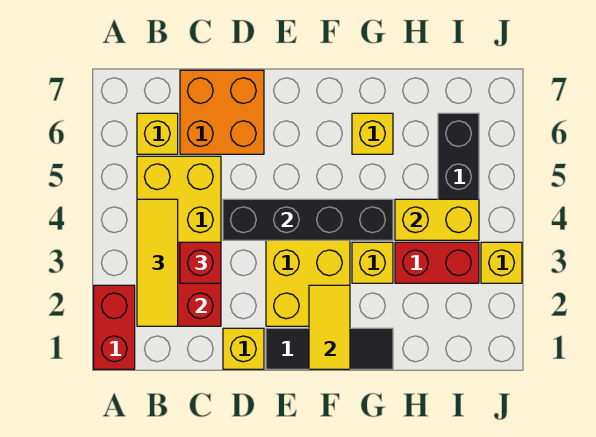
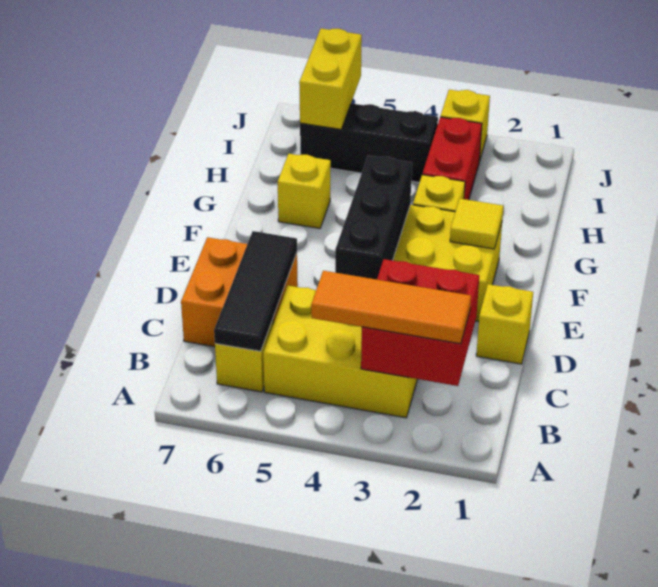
red brick A1:A2 level 1 -> none
yellow tile B2:B4 level 3 -> orange tile B2:B4 level 3
red brick C3 level 3 -> none
black brick D4:G4 level 2 -> black brick D4:F4 level 2
black tile E1:G1 level 1 -> black tile B6:D6 level 2
yellow tile F1:F2 level 2 -> yellow tile F2 level 2
yellow brick H4:I4 level 2 -> yellow brick I6:J6 level 2

